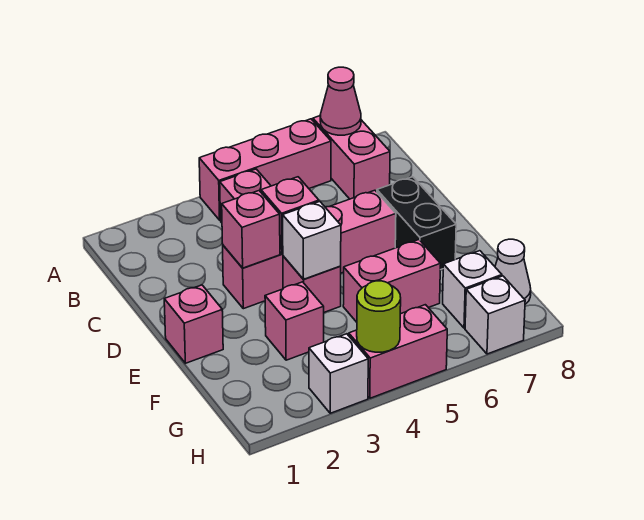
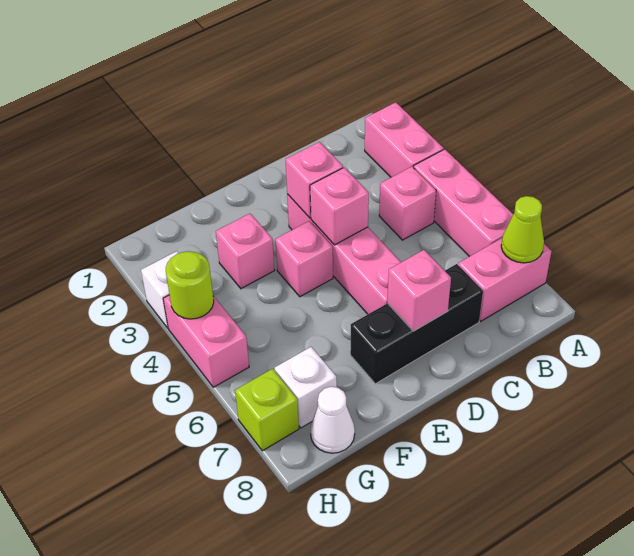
pink cone A7 level 2 -> lime cone A7 level 2
black brick D7:E7 level 1 -> black brick C7:E7 level 1
pink brick E1 level 1 -> pink brick D7 level 2
white brick E4 level 2 -> none
pink brick F5:F6 level 1 -> pink brick A2:A3 level 1
white brick H7 level 1 -> lime brick H7 level 1

